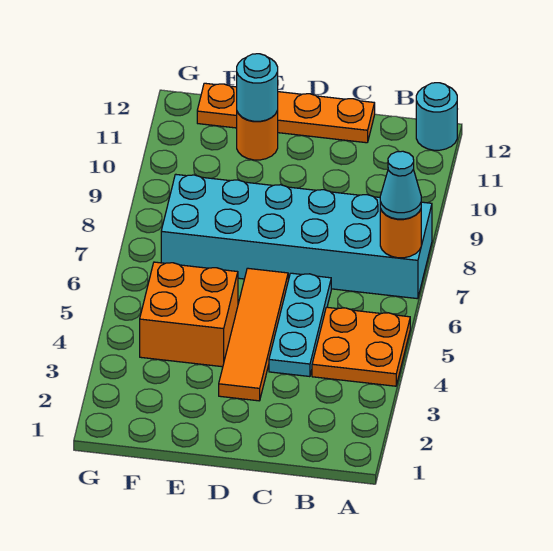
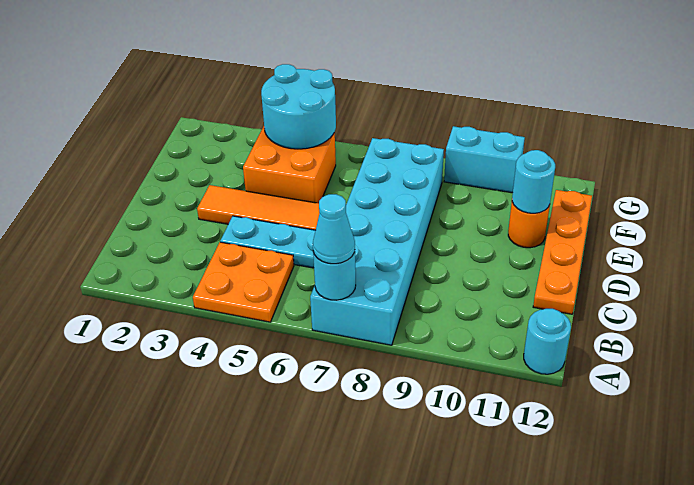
orange round brick A7 level 2 -> cyan round brick A7 level 2
none -> cyan round brick F4:G5 level 2
none -> cyan brick G9:G10 level 1

